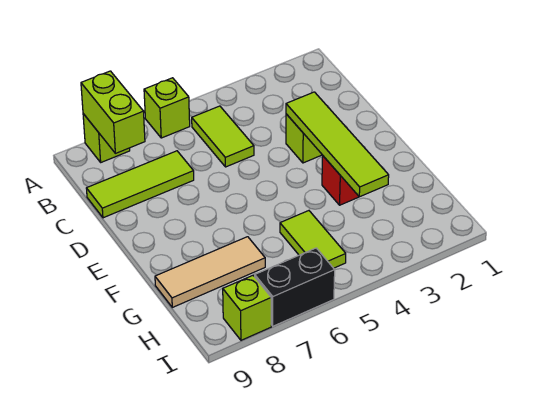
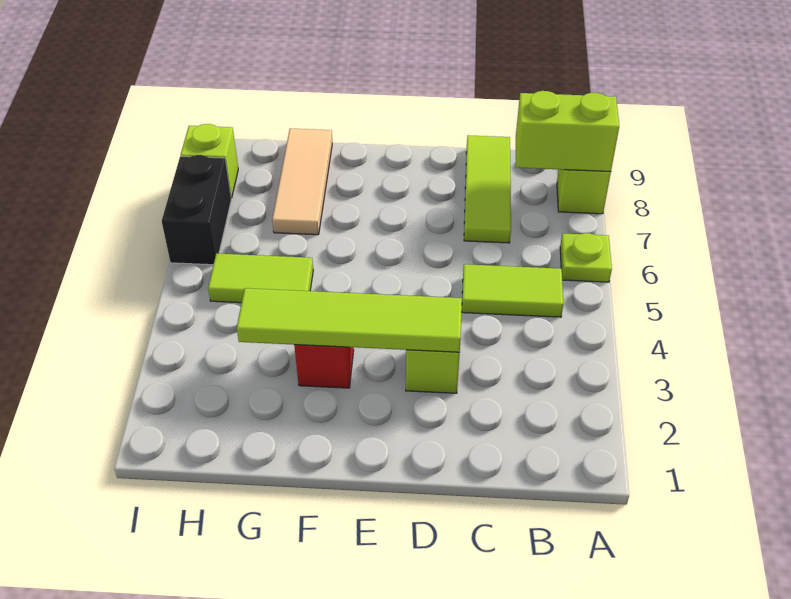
lime brick A6 level 1 -> lime plate A6 level 1

